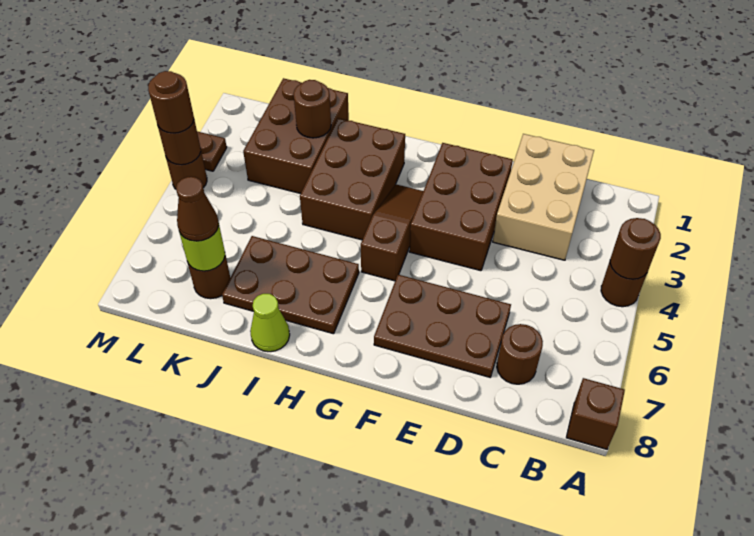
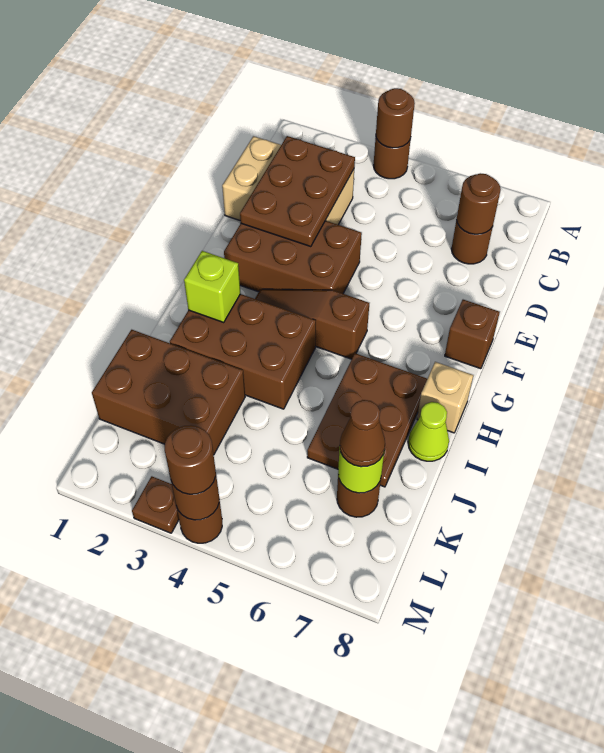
brown brick A8 level 1 -> brown brick F8 level 1
brown plate D6:F7 level 1 -> brown plate C2:E3 level 2
none -> lime brick H2 level 2
none -> tan brick H8 level 1
brown round brick J2 level 2 -> brown round brick C7 level 2

